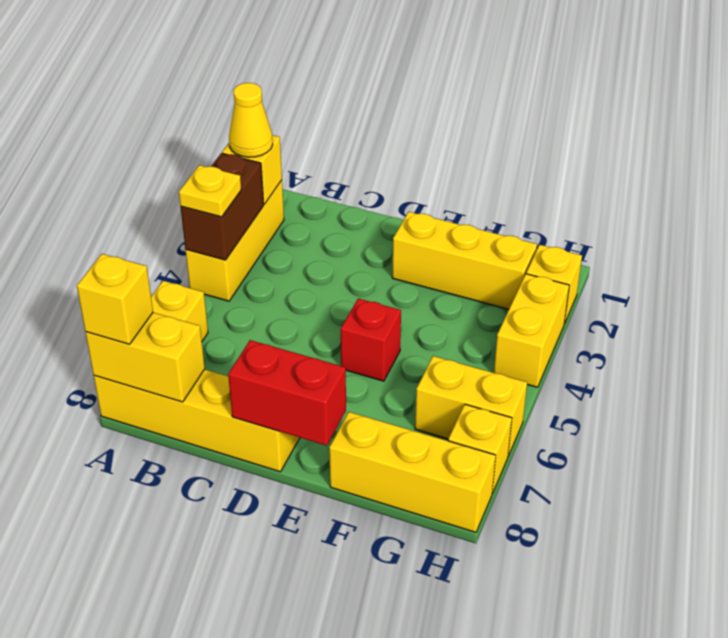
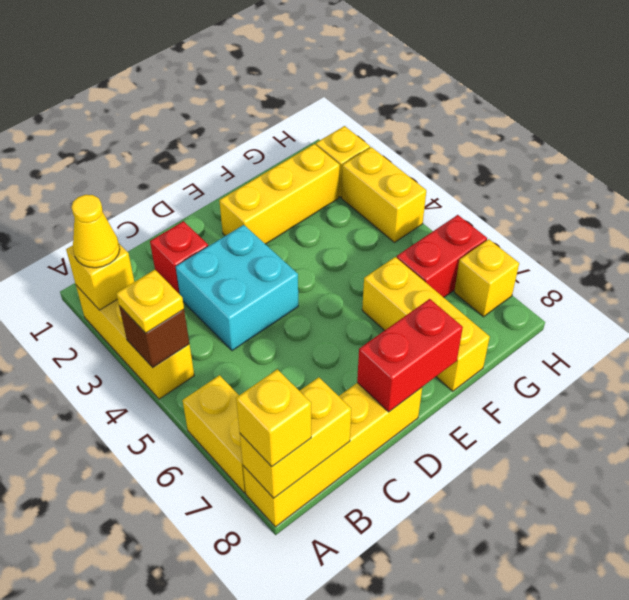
brown brick A3:A4 level 2 -> brown brick A4 level 2
none -> cyan brick C3:D4 level 1
red brick E5 level 1 -> red brick C2 level 1
yellow brick F8:H8 level 1 -> yellow brick F6:F8 level 1
yellow brick G6:H6 level 1 -> red brick G6:H6 level 1

